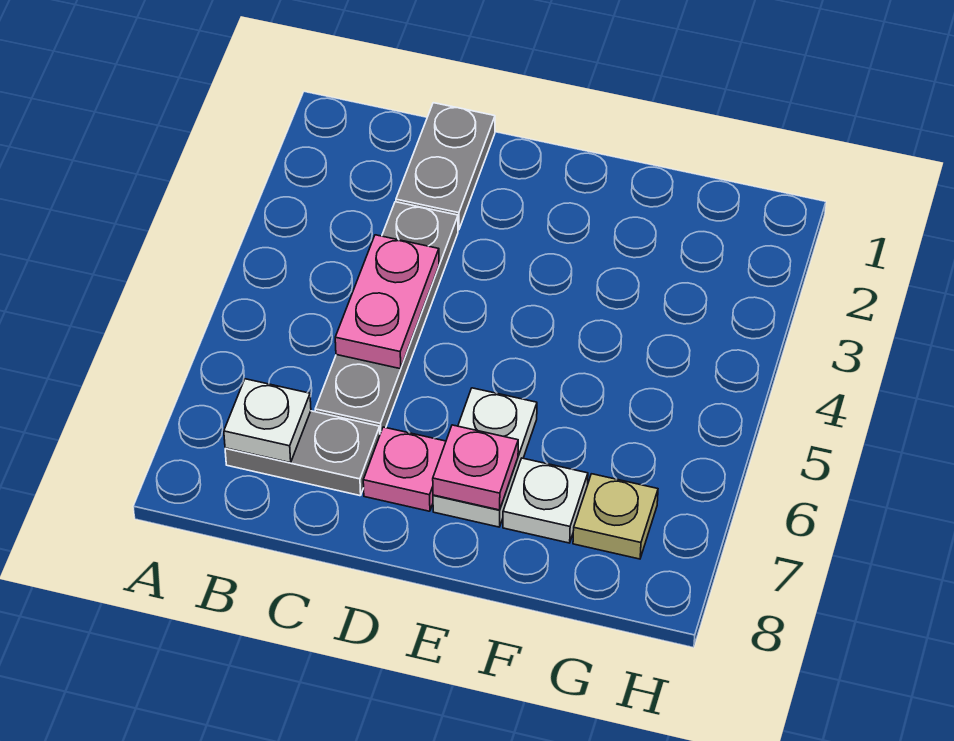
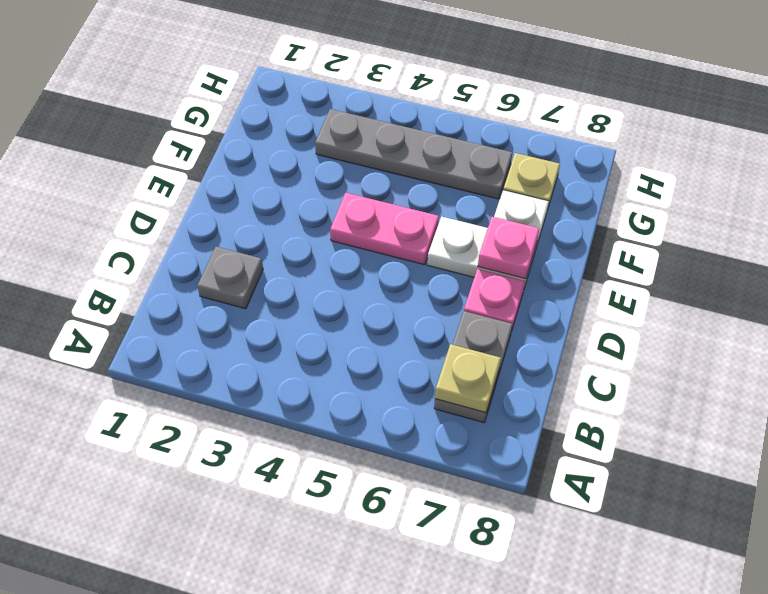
white plate B7 level 2 -> tan plate B7 level 2
grey plate C1:C2 level 1 -> grey plate C2 level 1
grey plate C3:C6 level 1 -> grey plate G3:G6 level 1
pink plate C4:C5 level 2 -> pink plate E4:E5 level 1

